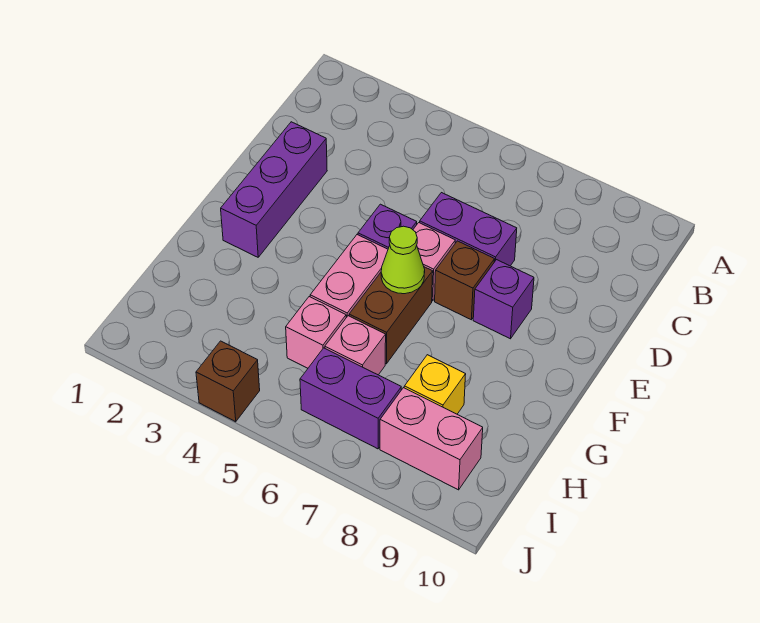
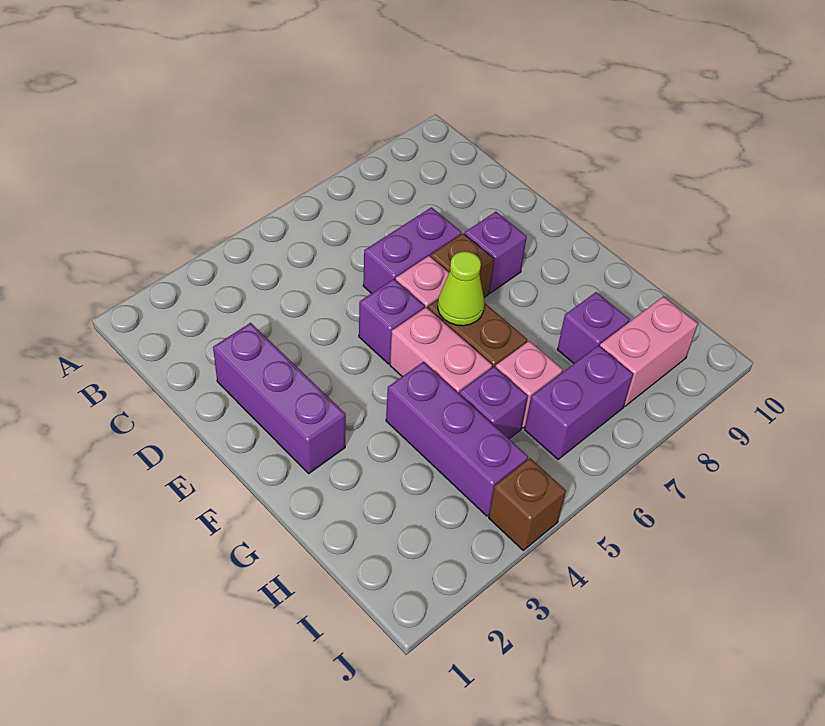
none -> purple brick G4:I4 level 1
pink brick H5 level 1 -> purple brick H5 level 1
yellow brick H8 level 1 -> purple brick H8 level 1

